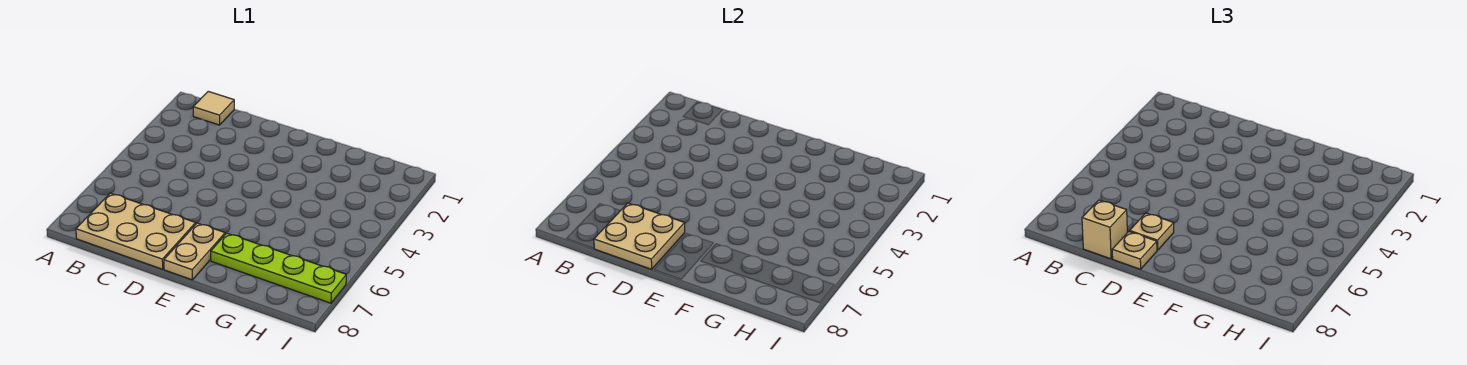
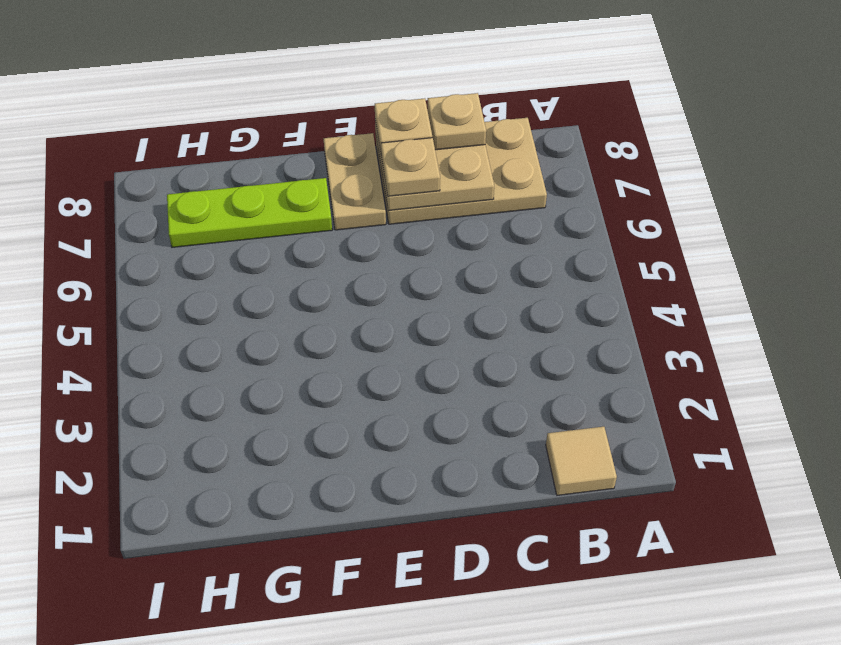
tan brick C8 level 3 -> tan plate C8 level 3
lime plate F7:I7 level 1 -> lime plate F7:H7 level 1

